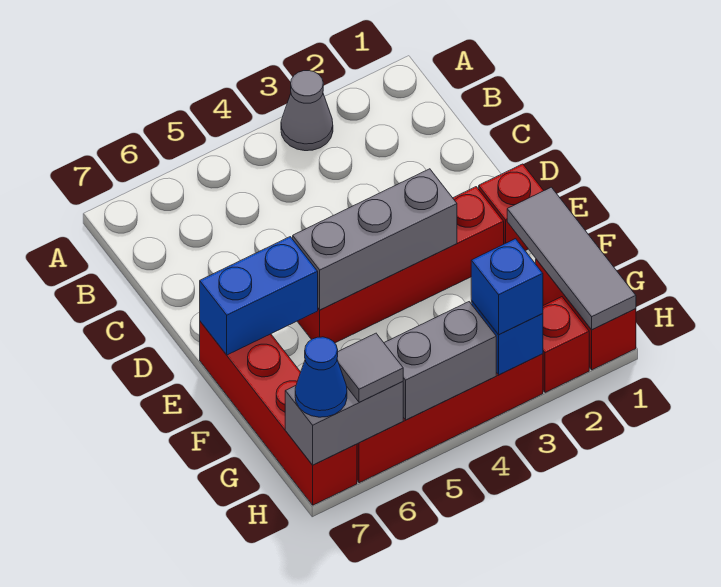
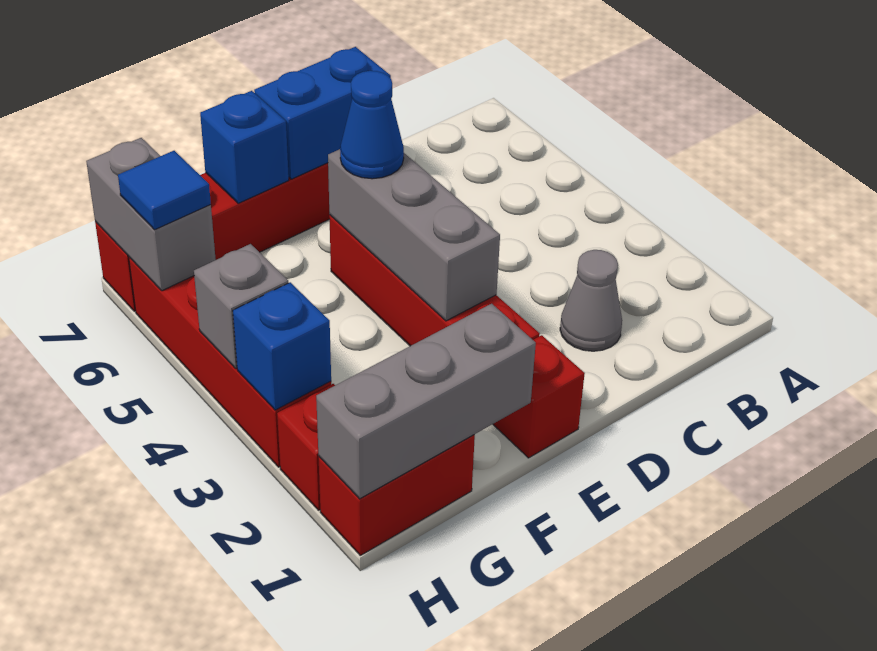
grey cone A3 level 1 -> grey cone C2 level 1
blue brick E6:E7 level 2 -> blue brick D7:E7 level 2
grey tile F1:H1 level 2 -> grey brick F1:H1 level 2
blue brick H3 level 3 -> blue brick F7 level 2
grey brick H4:H5 level 2 -> grey brick H4 level 2
grey tile H6 level 3 -> blue tile H6 level 3
blue cone H7 level 3 -> blue cone E5 level 3

